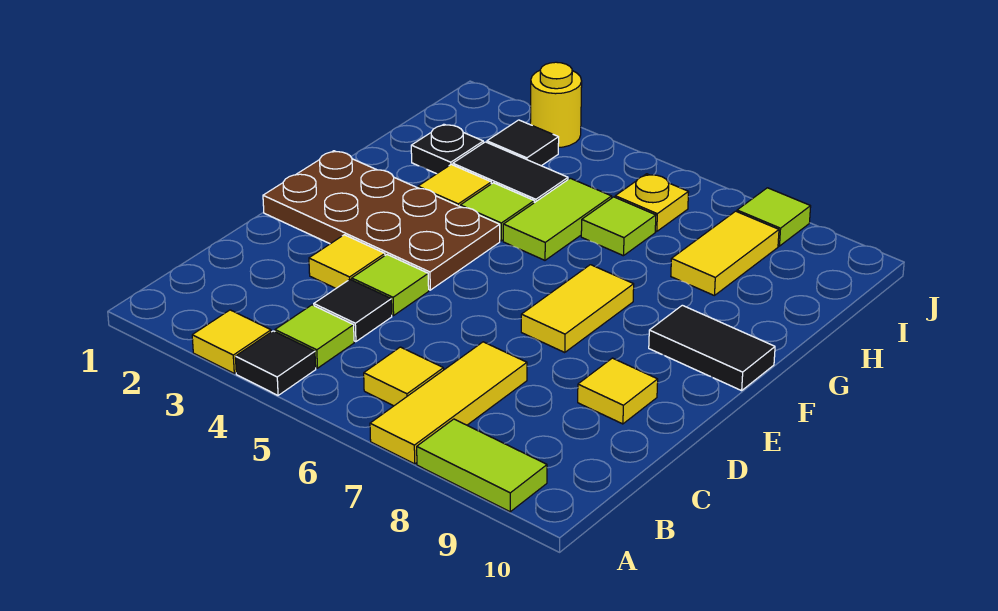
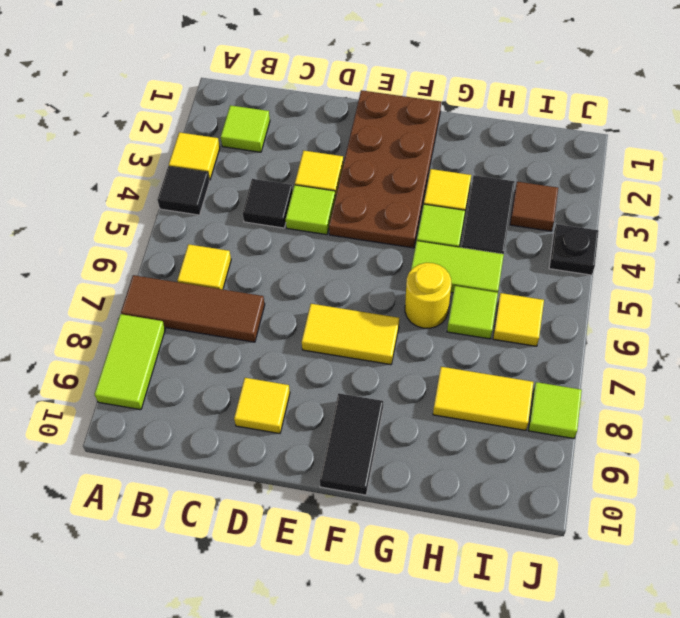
yellow tile A7:C7 level 1 -> brown tile A7:C7 level 1
lime tile B4 level 1 -> lime tile B2 level 1
black plate H2 level 1 -> black plate J4 level 1
black tile I3 level 1 -> brown tile I3 level 1
yellow plate I6 level 1 -> yellow tile I6 level 1
yellow round brick J3 level 1 -> yellow round brick G6 level 1

